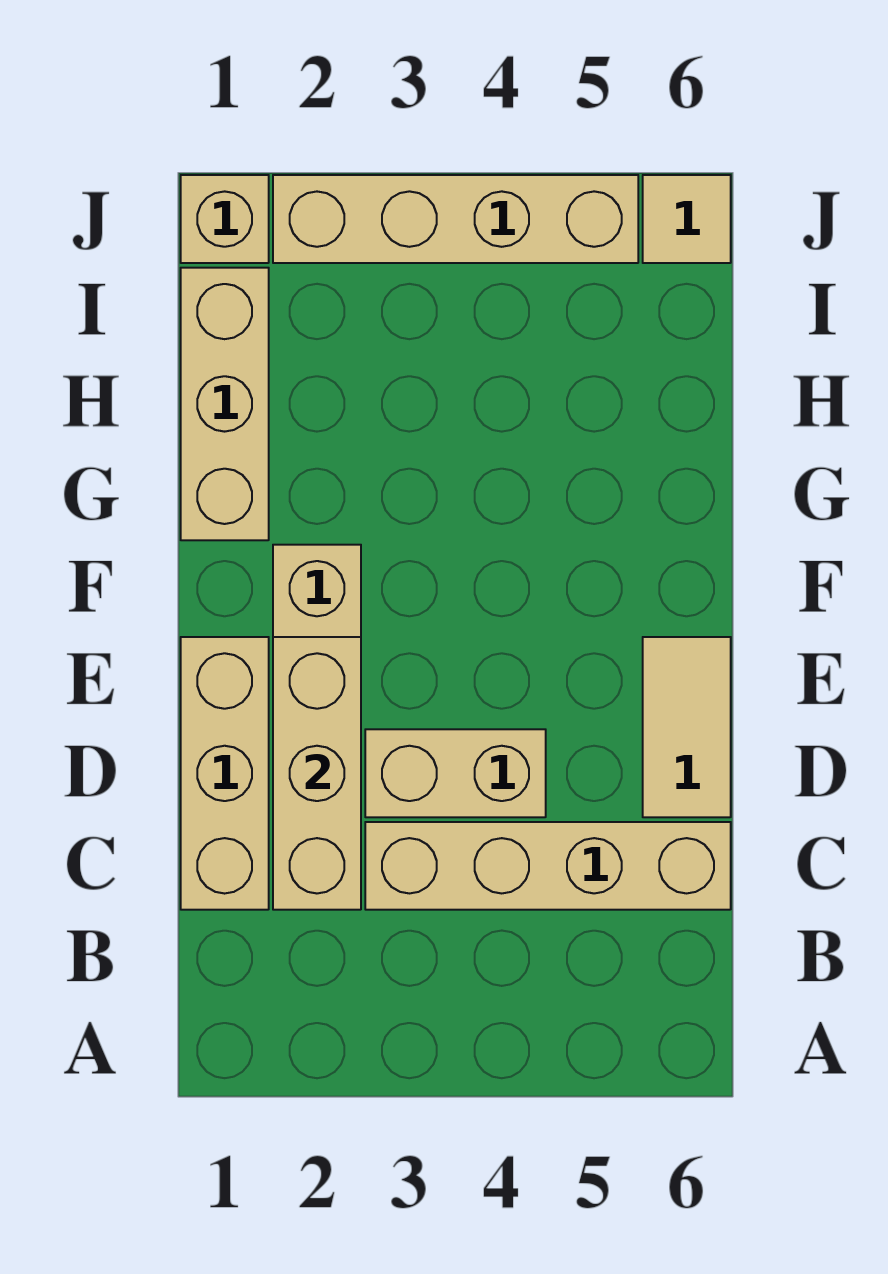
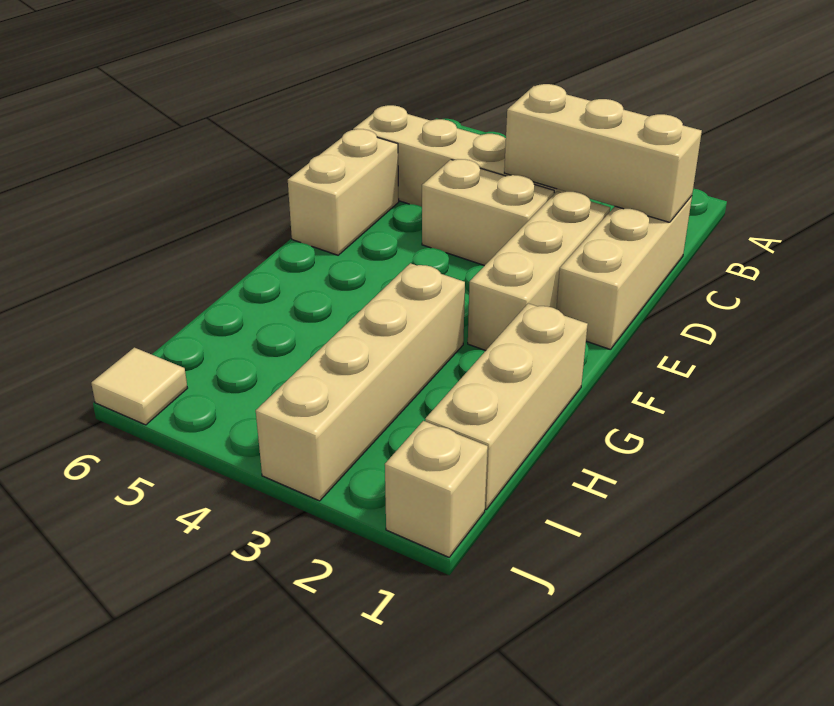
tan brick C2:E2 level 2 -> tan brick C1:C3 level 2
tan tile D6:E6 level 1 -> tan brick D6:E6 level 1
tan brick J2:J5 level 1 -> tan brick G3:J3 level 1

